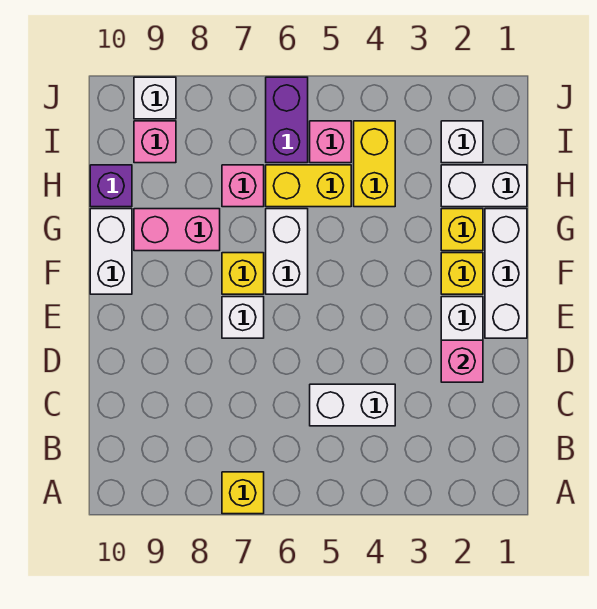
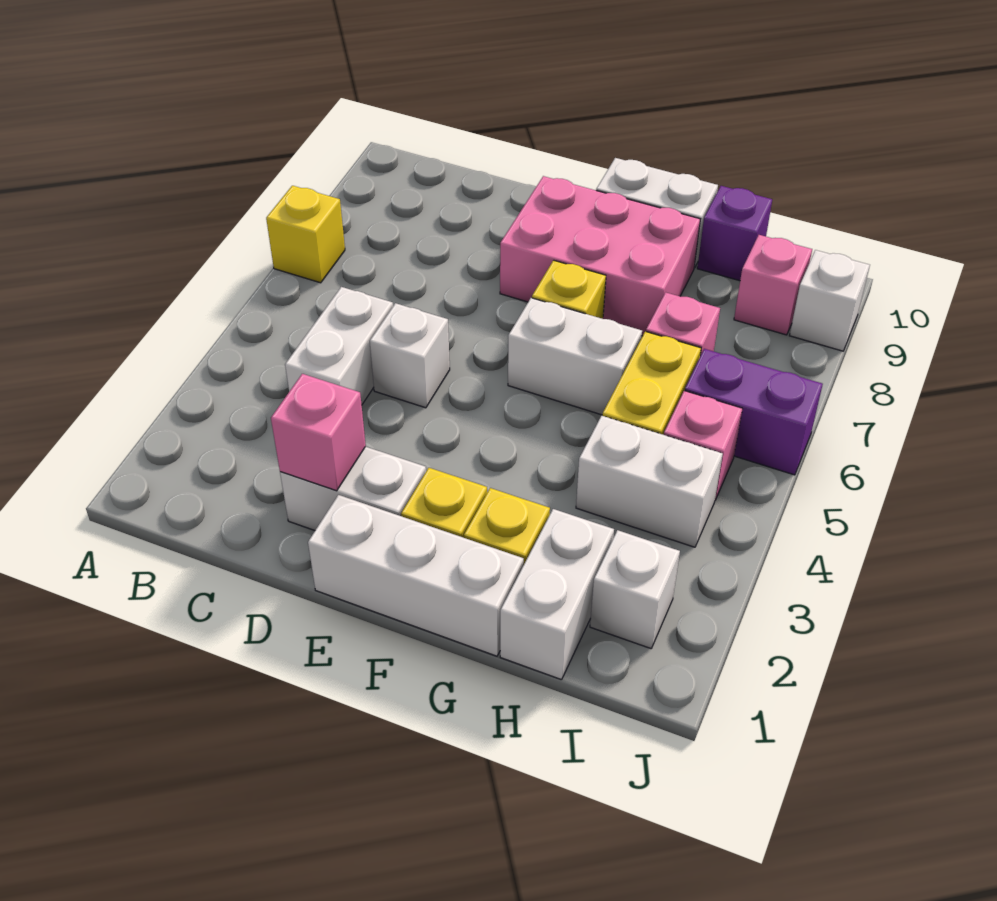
white brick E7 level 1 -> white brick D5 level 1
pink brick G8:G9 level 1 -> pink brick E8:G9 level 1
yellow brick H4:I4 level 1 -> white brick H4:I4 level 1

